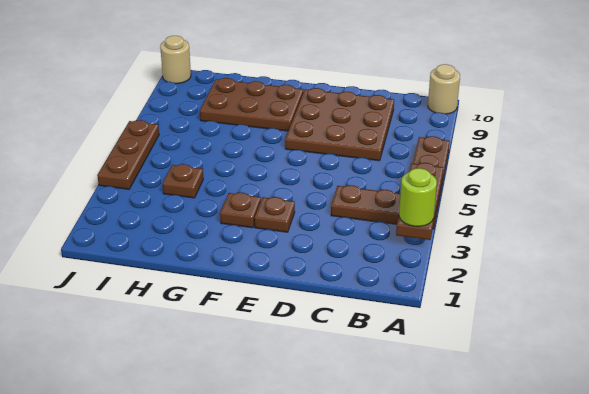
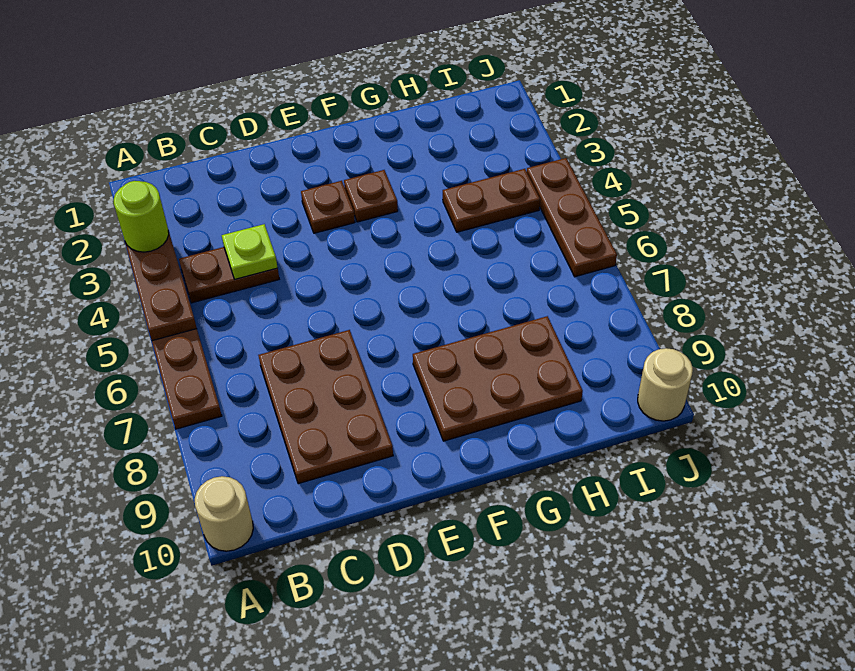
none -> lime plate C4 level 2
brown plate C7:E9 level 1 -> brown plate C7:D9 level 1
brown plate H4 level 1 -> brown plate H4:I4 level 1

